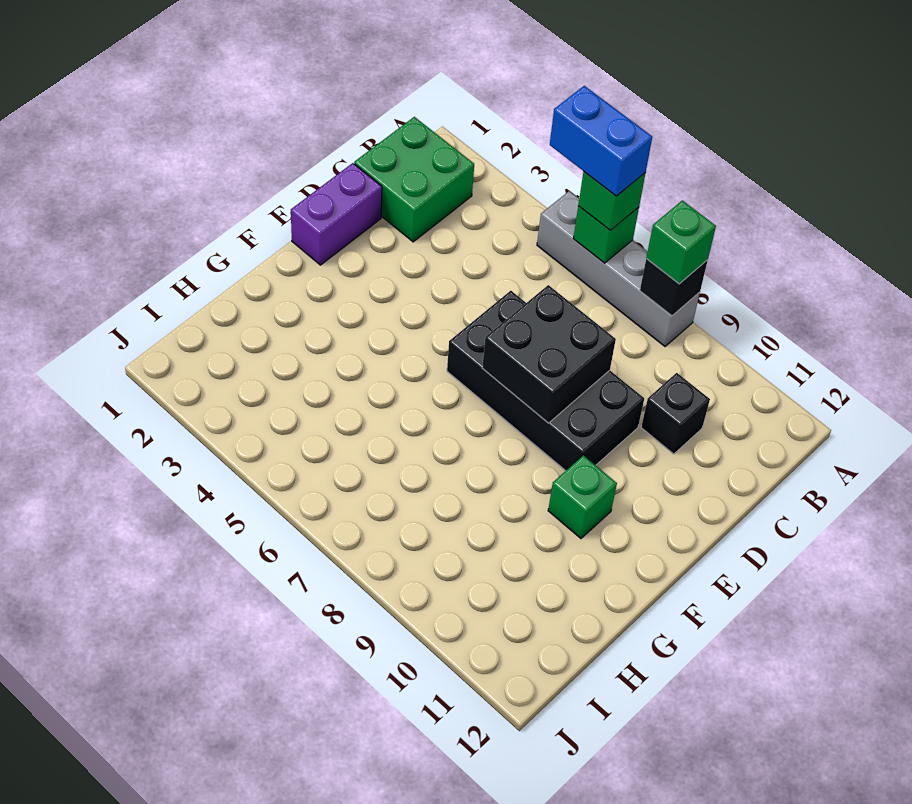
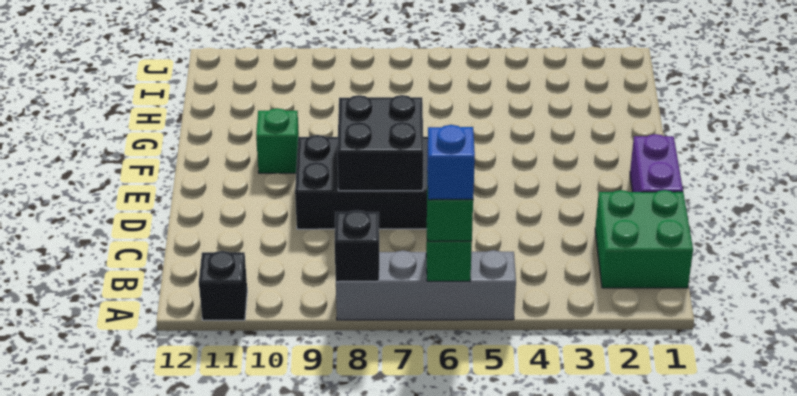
blue brick A5:A6 level 4 -> blue brick A6 level 4
green brick A8 level 3 -> none
black brick C10 level 1 -> black brick A11 level 1

